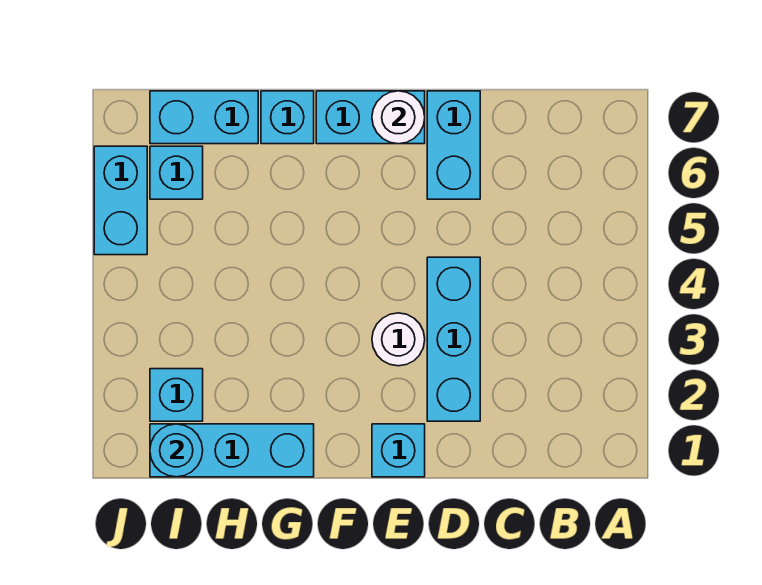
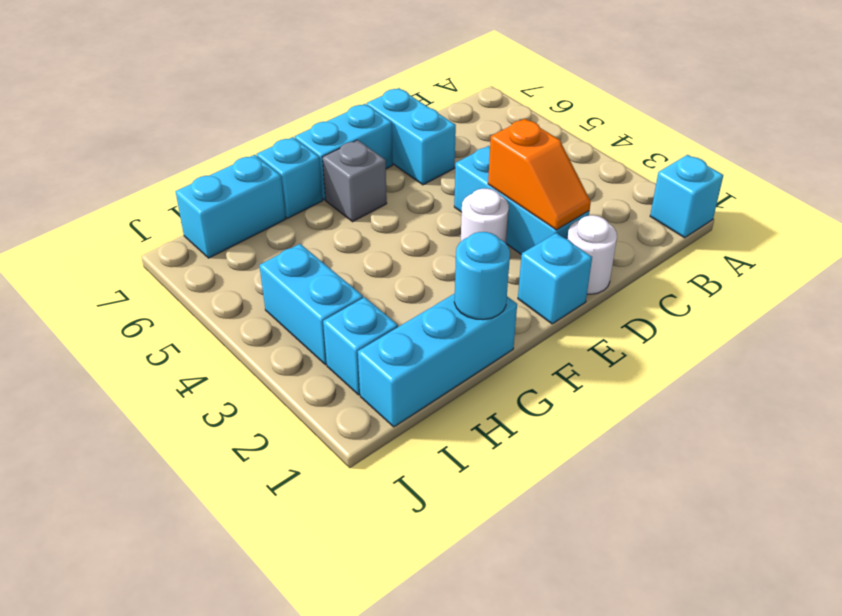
none -> orange slope D2:D3 level 2 top 3
white round brick E7 level 2 -> white round brick D1 level 1
none -> grey brick F6 level 1
cyan round brick I1 level 2 -> cyan round brick G1 level 2
cyan brick I6 level 1 -> cyan brick A1 level 1
cyan brick J5:J6 level 1 -> cyan brick I3:I4 level 1

